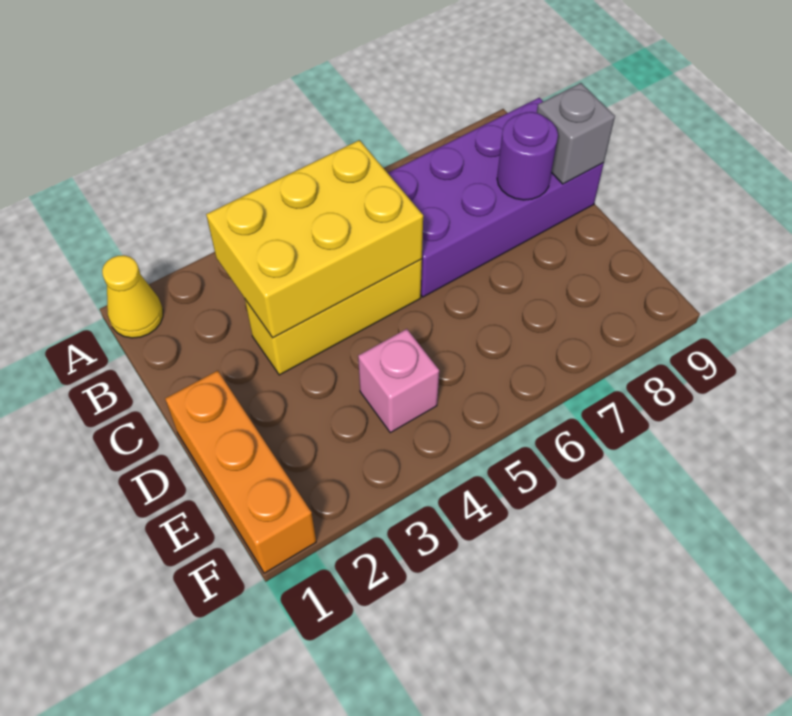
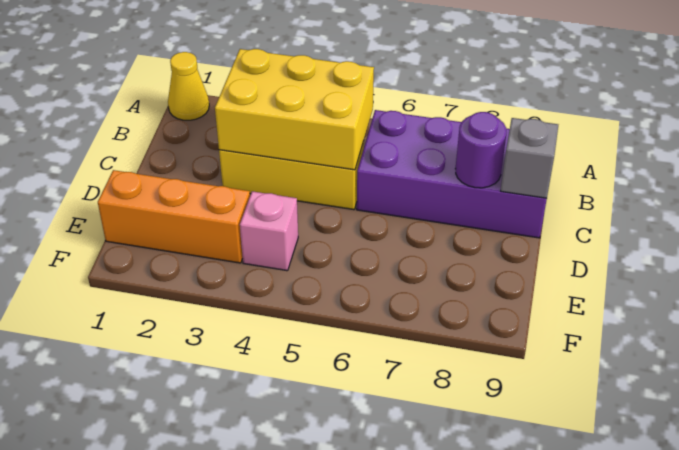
orange brick D1:F1 level 1 -> orange brick E1:E3 level 1

